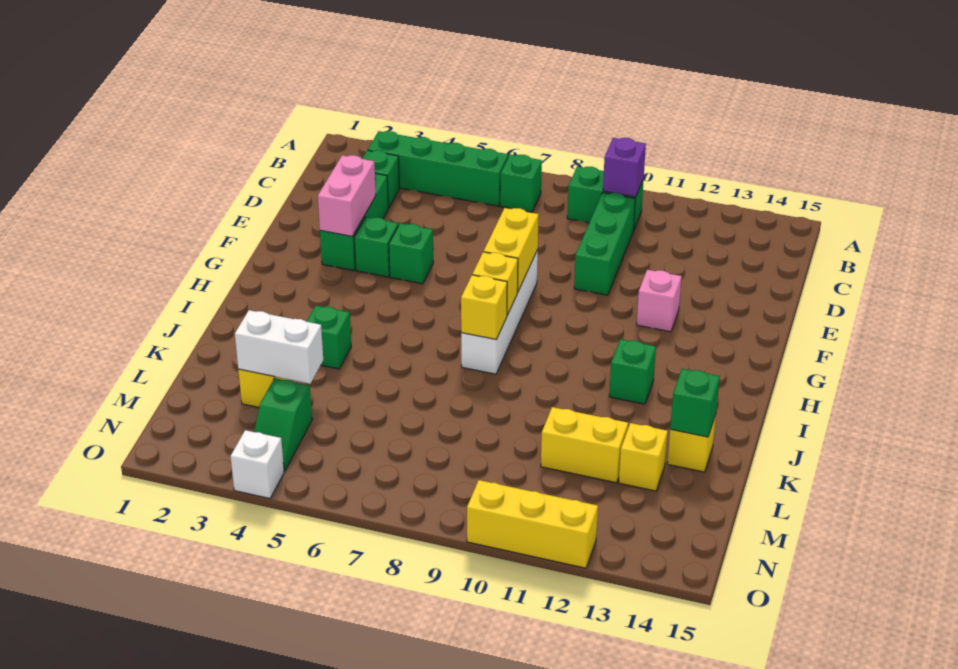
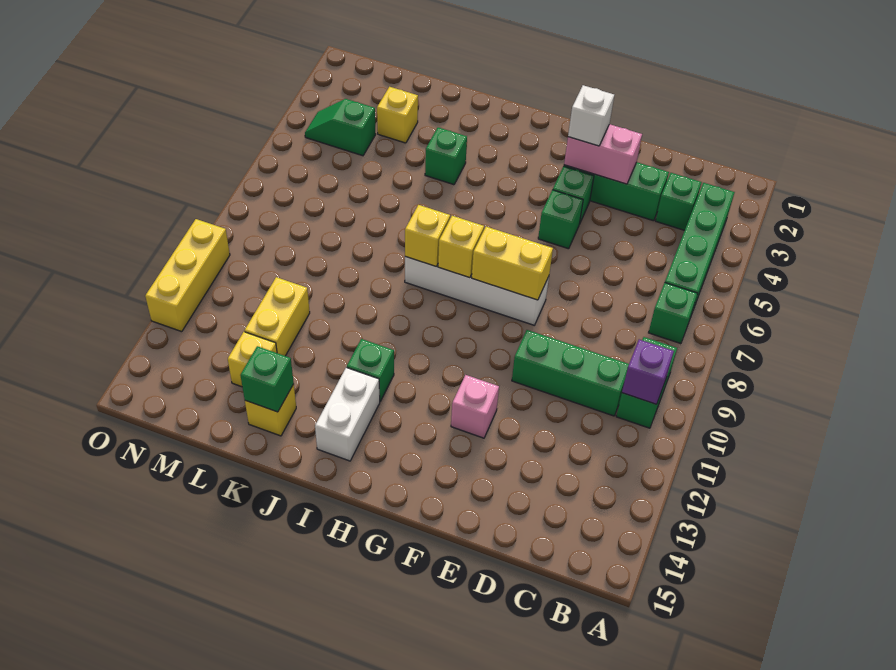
white brick L3:L4 level 2 -> white brick I13:I14 level 1
white brick O4 level 1 -> white brick F3 level 3

